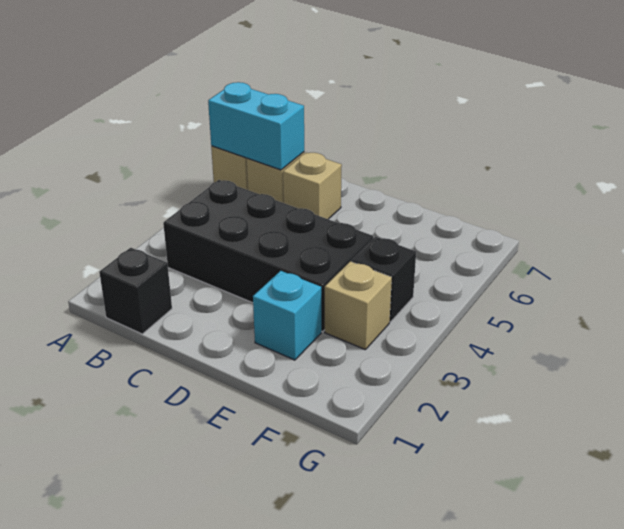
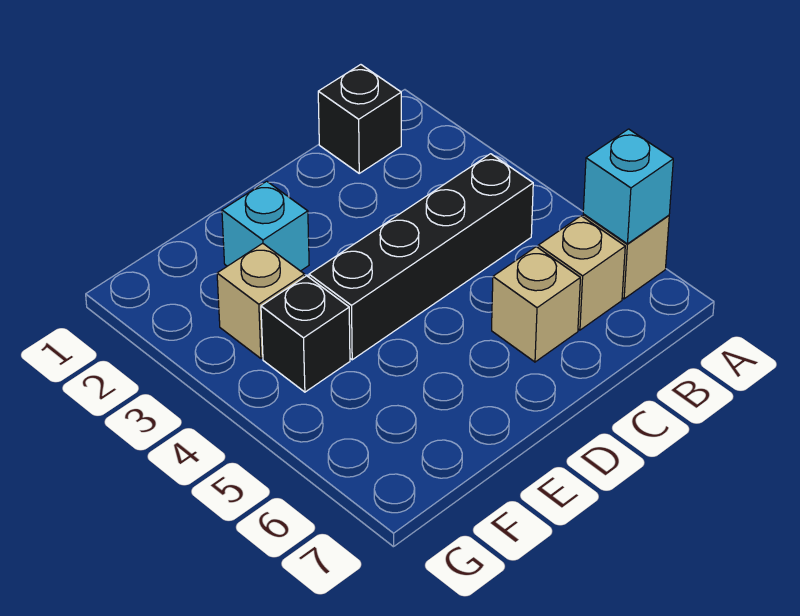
cyan brick A6:B6 level 2 -> cyan brick A6 level 2
black brick B3:E4 level 1 -> black brick B4:E4 level 1

